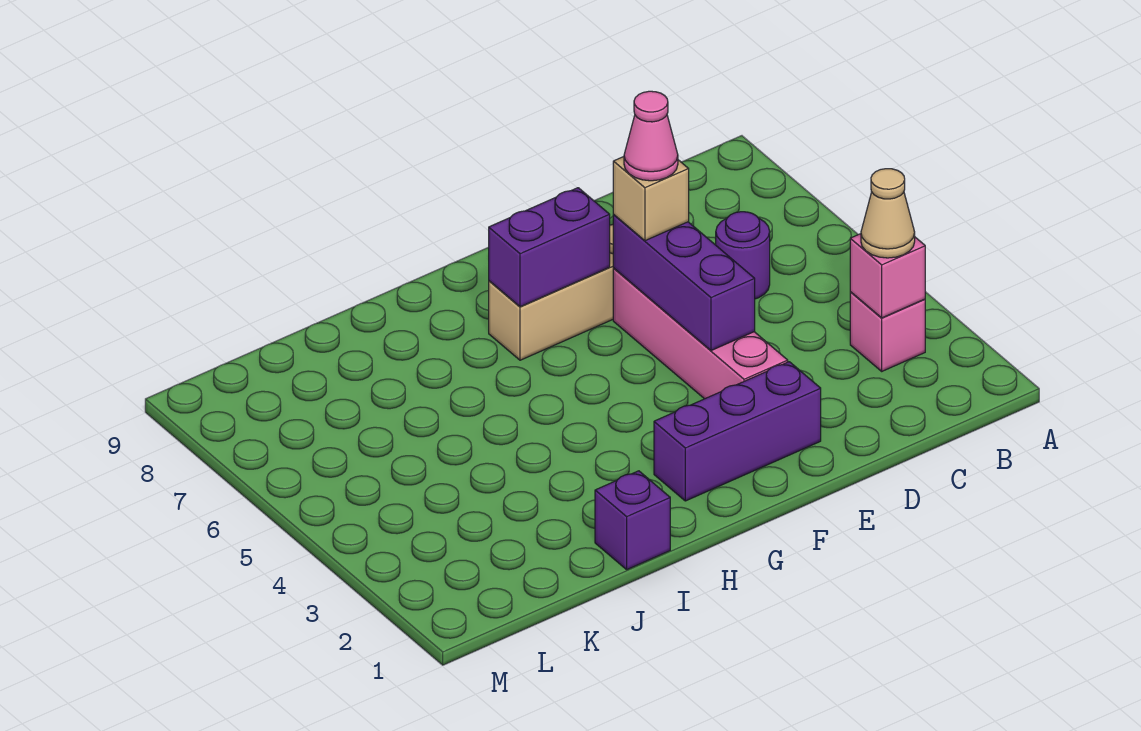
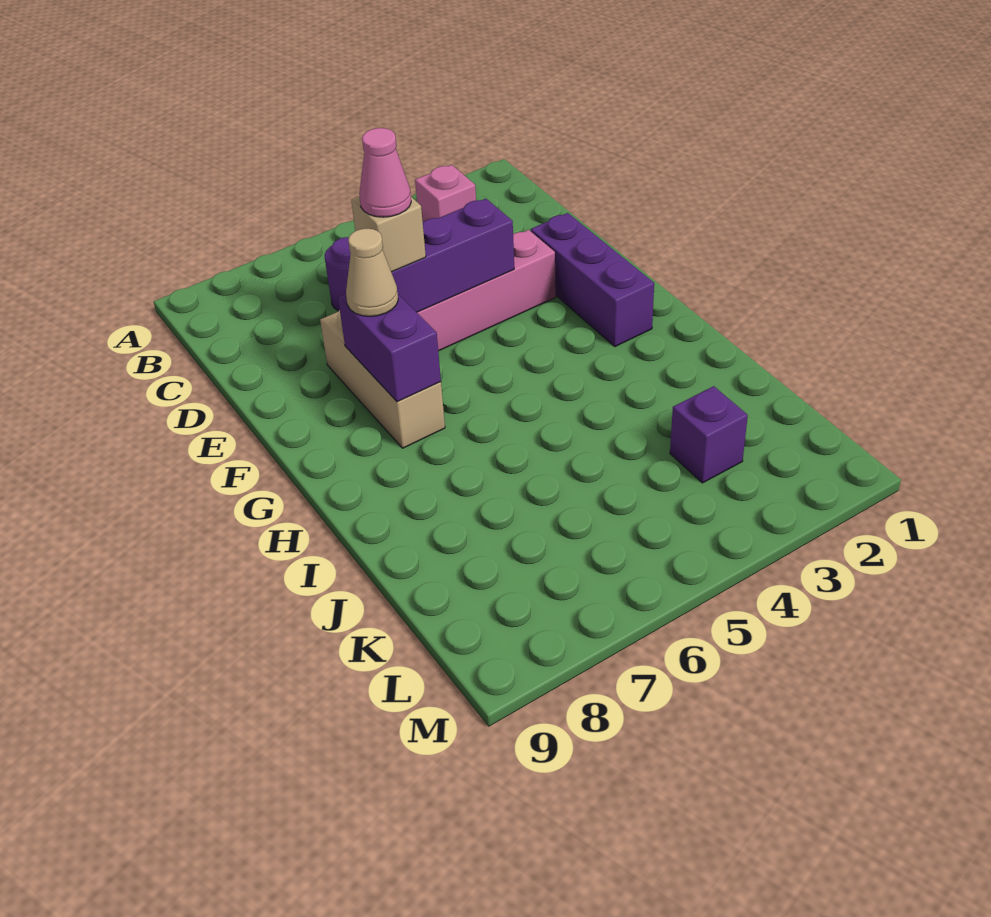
pink brick B3 level 2 -> none
tan cone B3 level 3 -> tan cone F7 level 3
purple brick I1 level 1 -> purple brick K3 level 1

